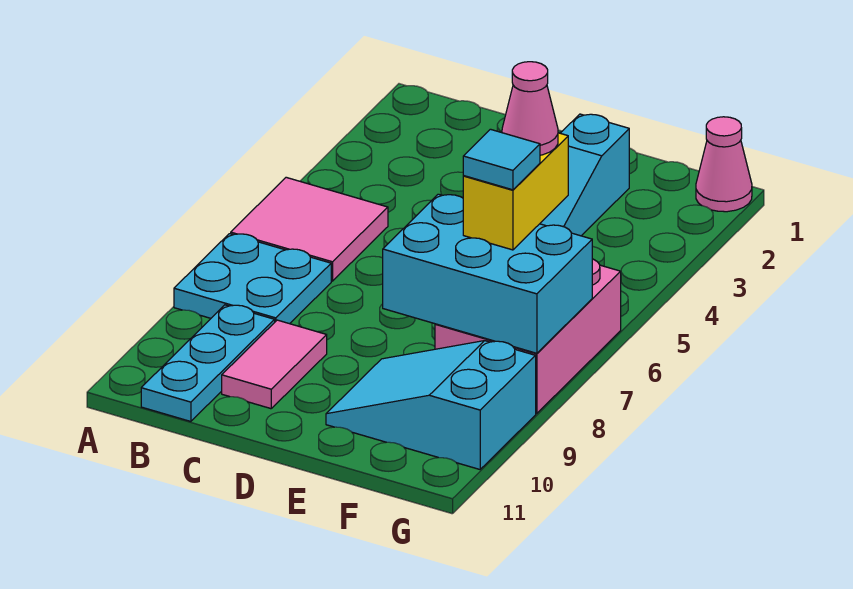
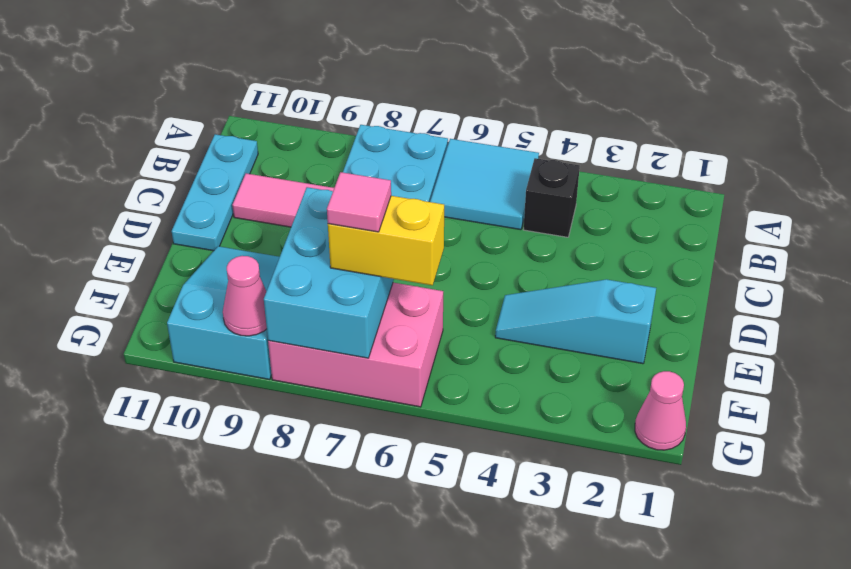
pink tile A5:B6 level 1 -> cyan tile A5:B6 level 1
none -> black brick B4 level 1
cyan plate B9:B11 level 1 -> cyan plate B11:D11 level 1
pink cone F6 level 4 -> pink cone G9 level 2
cyan tile F7 level 4 -> pink tile F7 level 4

